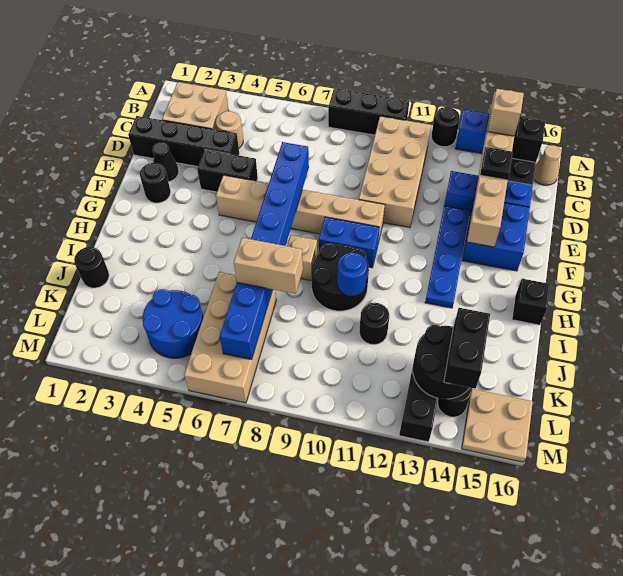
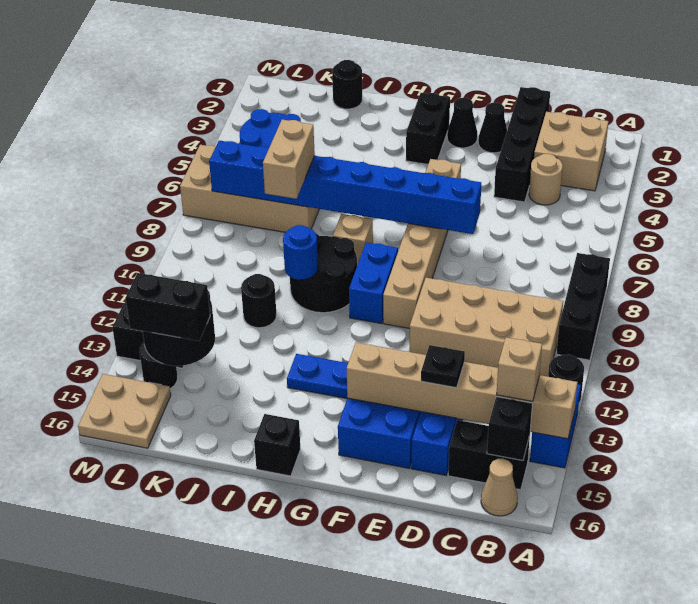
black brick E4:E5 level 1 -> black brick G2:G3 level 1
black round brick F2 level 1 -> black cone F2 level 1

